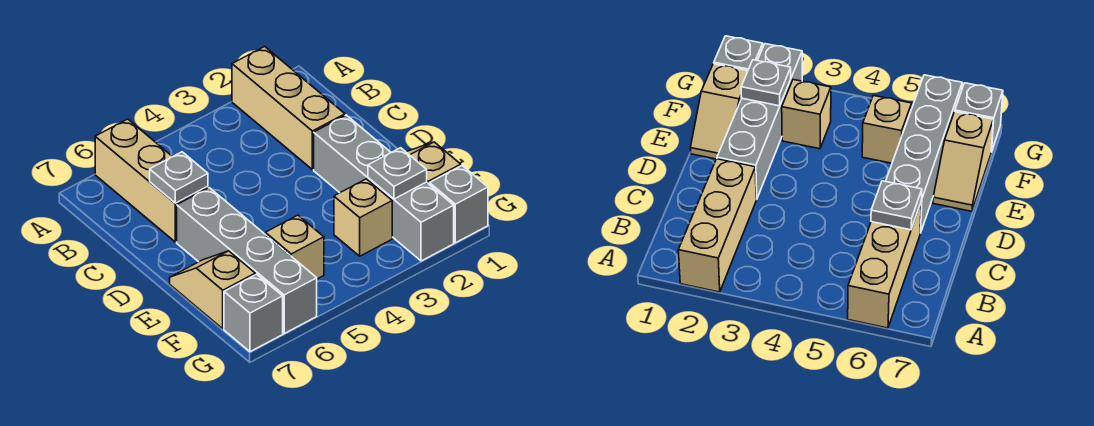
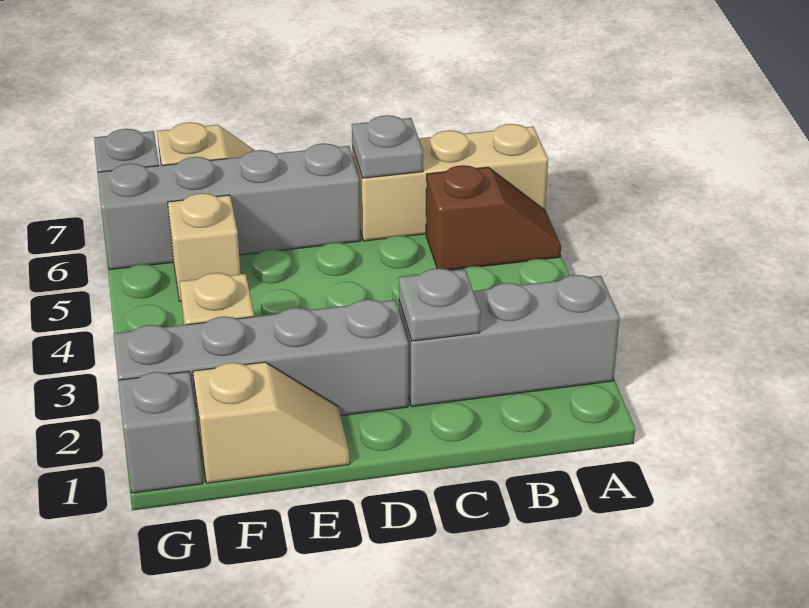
tan brick A2:C2 level 1 -> grey brick A2:C2 level 1
none -> brown slope A5:B5 level 1 top B
grey plate F2 level 2 -> grey plate C2 level 2

